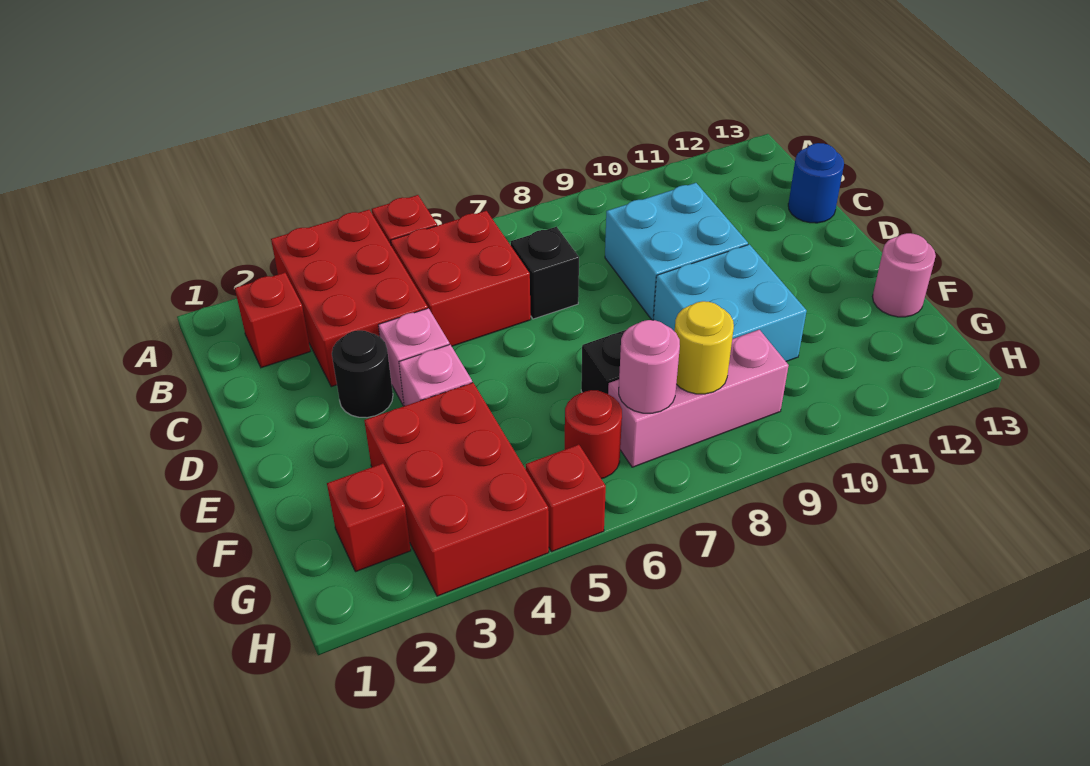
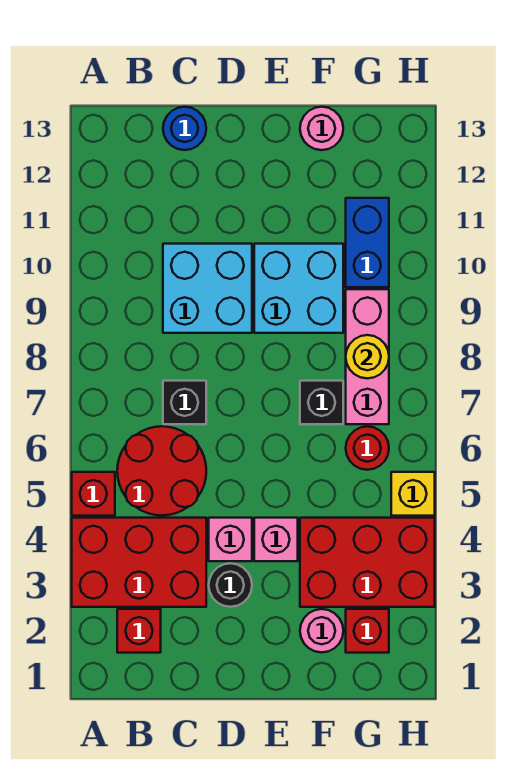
red brick B5:C6 level 1 -> red round brick B5:C6 level 1
pink round brick G7 level 2 -> pink round brick F2 level 1
none -> blue brick G10:G11 level 1
red brick H5 level 1 -> yellow brick H5 level 1

